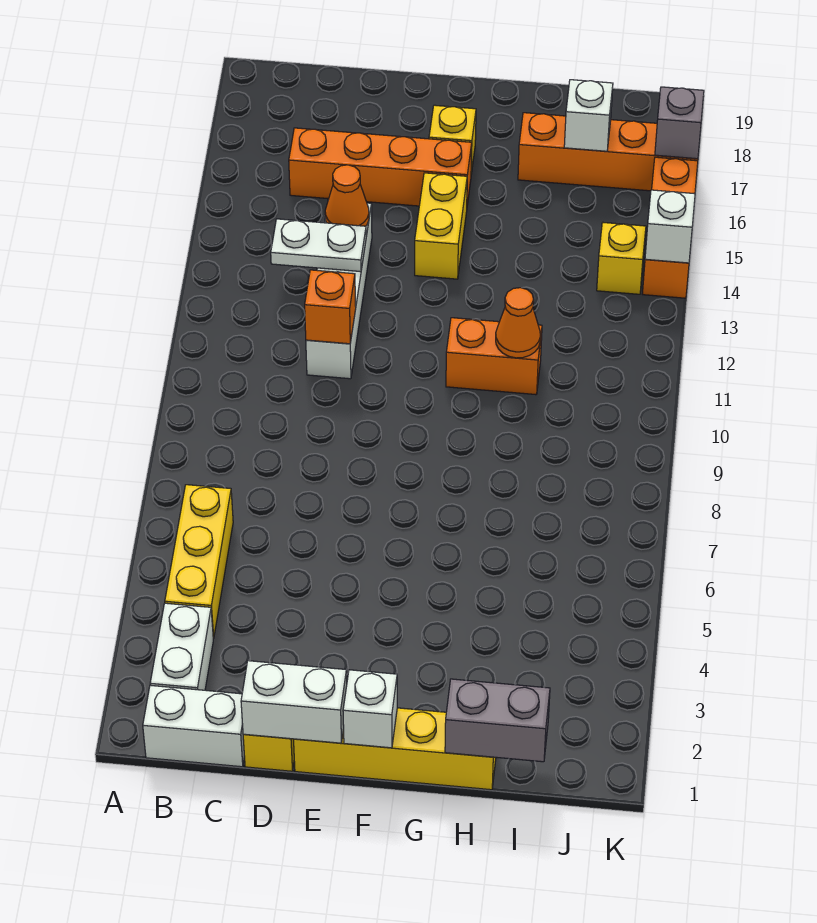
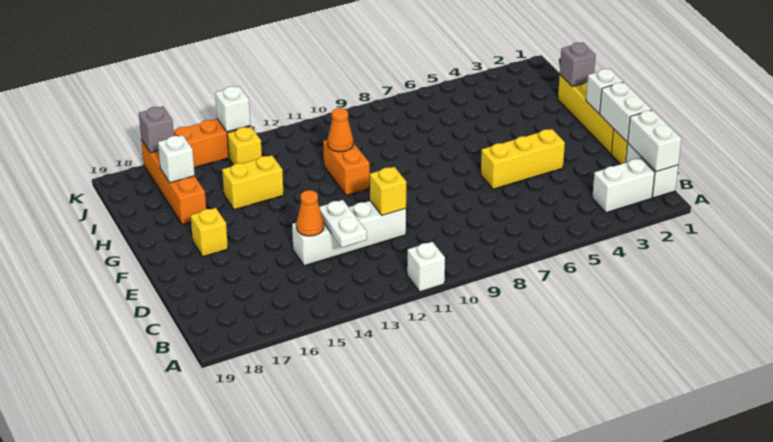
none -> white brick A11 level 1
none -> white brick B1:C1 level 2
yellow brick B4:B6 level 1 -> yellow brick E4:E6 level 1
orange brick C16:F16 level 1 -> none
orange brick D11 level 2 -> yellow brick D11 level 2
yellow brick F14:F15 level 1 -> yellow brick H14:H15 level 1
grey brick H1:I1 level 2 -> grey brick H1 level 2

